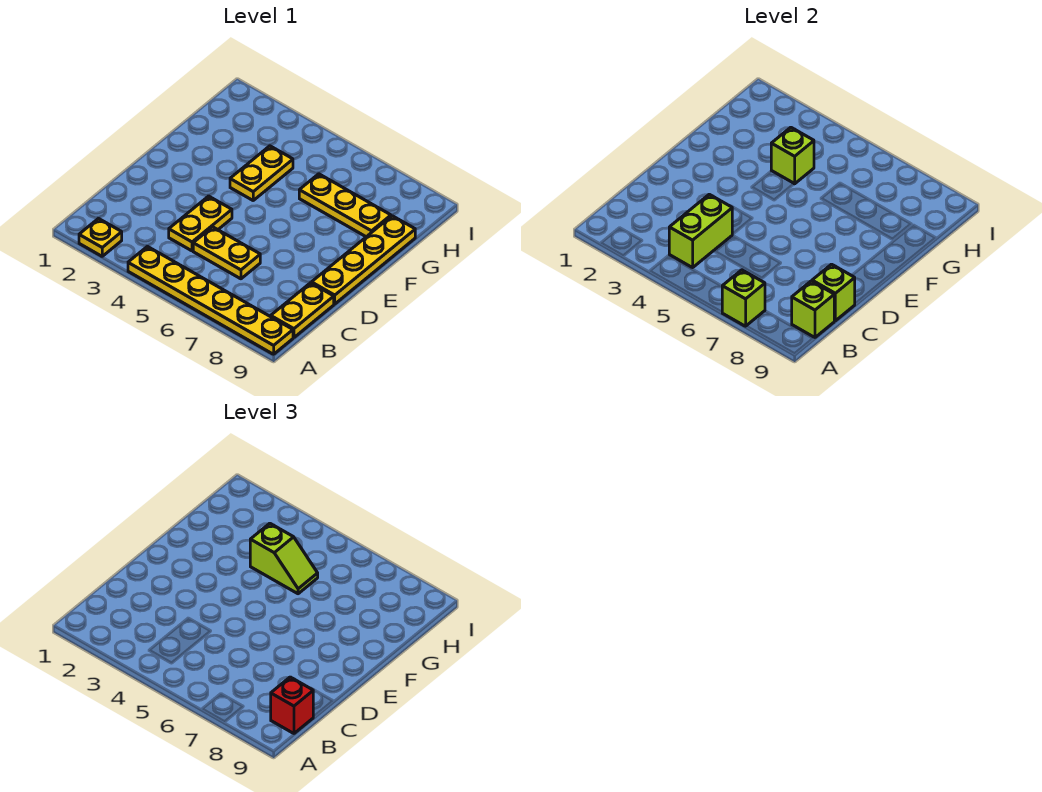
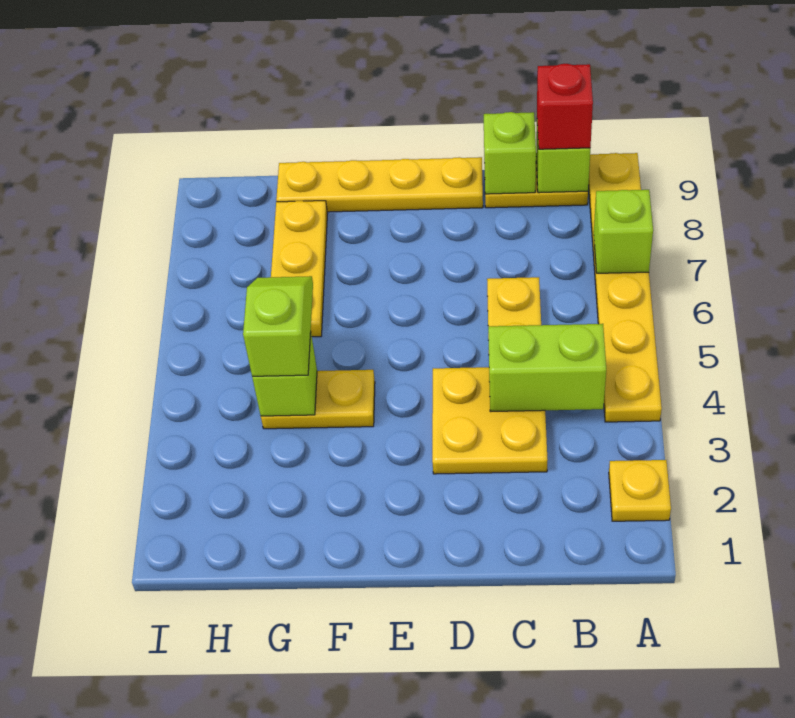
yellow plate C4:D4 level 1 -> yellow plate C3:D4 level 1

